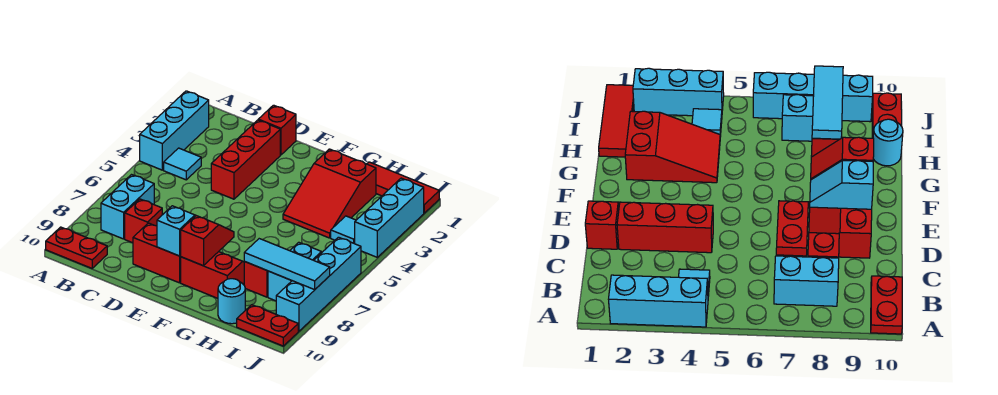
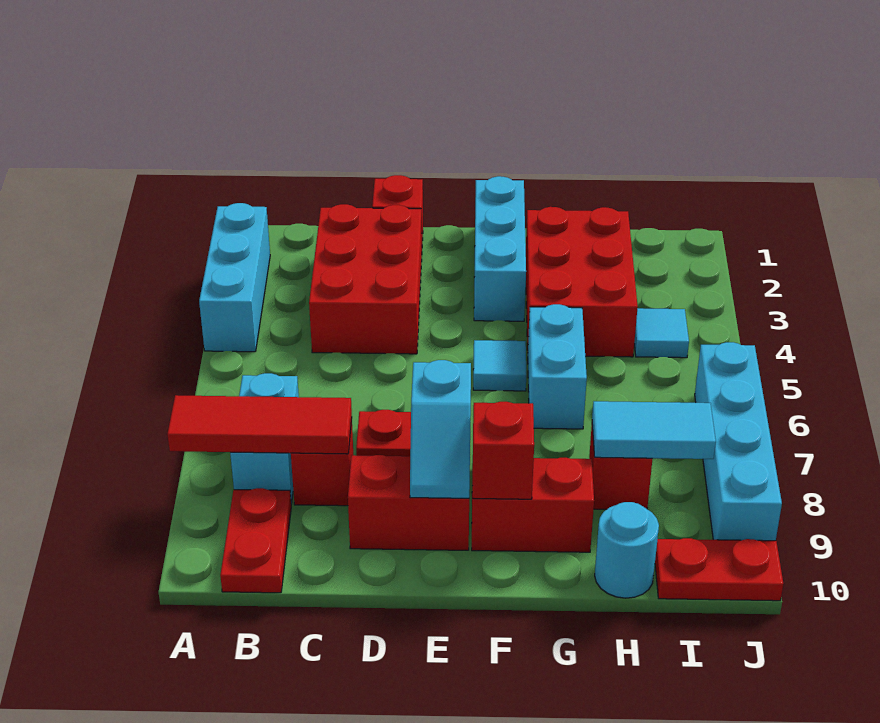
red plate A10:B10 level 1 -> red plate B9:B10 level 1
cyan tile B4 level 1 -> cyan tile F5 level 1
red brick D2:D4 level 1 -> red brick C2:D4 level 1
cyan slope E8:E9 level 2 top 9 -> cyan slope E8:E9 level 2 top 8
red slope G2:H4 level 1 top 2 -> red brick G2:H4 level 1
red tile H1:J1 level 1 -> red tile A8:C8 level 2
cyan tile H8:J8 level 2 -> cyan tile H8:I8 level 2
cyan brick I7:I8 level 1 -> cyan brick G5:G6 level 1
cyan brick J2:J4 level 1 -> cyan brick F1:F3 level 1

